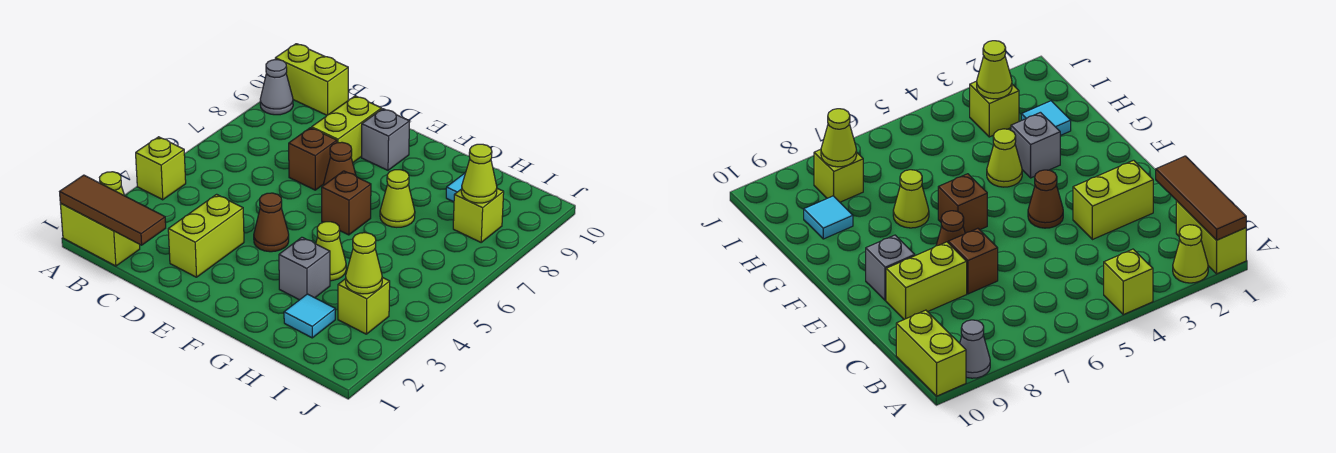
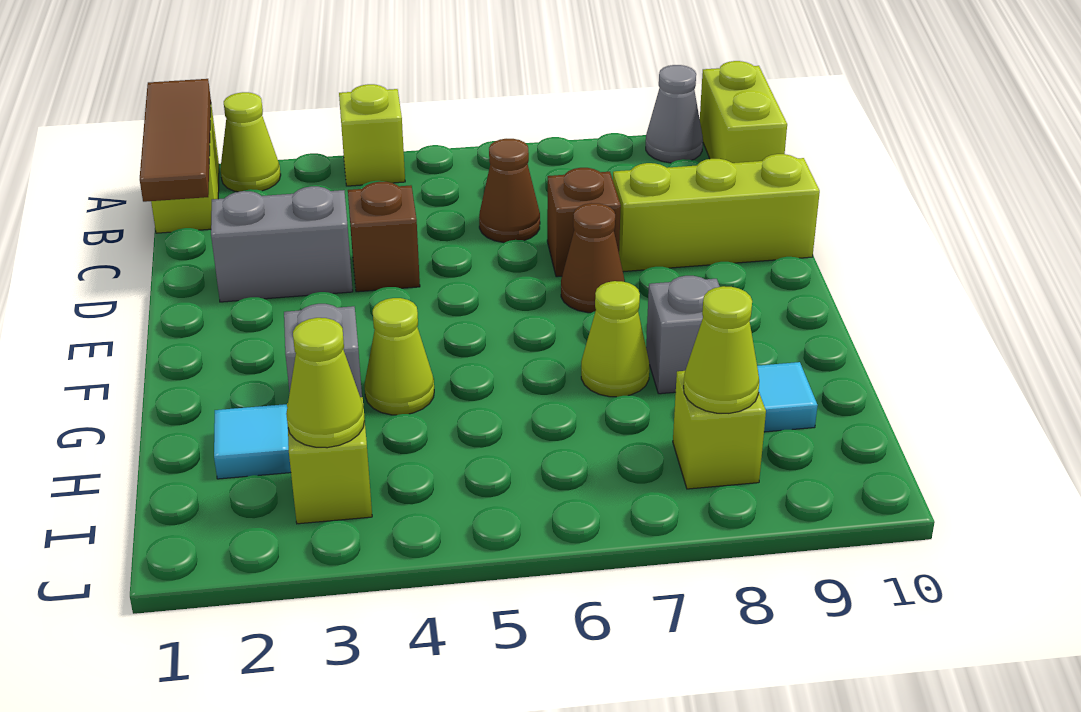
lime brick D2:D3 level 1 -> grey brick D2:D3 level 1
lime brick D8:D9 level 1 -> lime brick D8:D10 level 1
brown cone E4 level 1 -> brown cone C6 level 1
grey brick E9 level 1 -> grey brick G8 level 1
brown brick F6 level 1 -> brown brick D4 level 1

